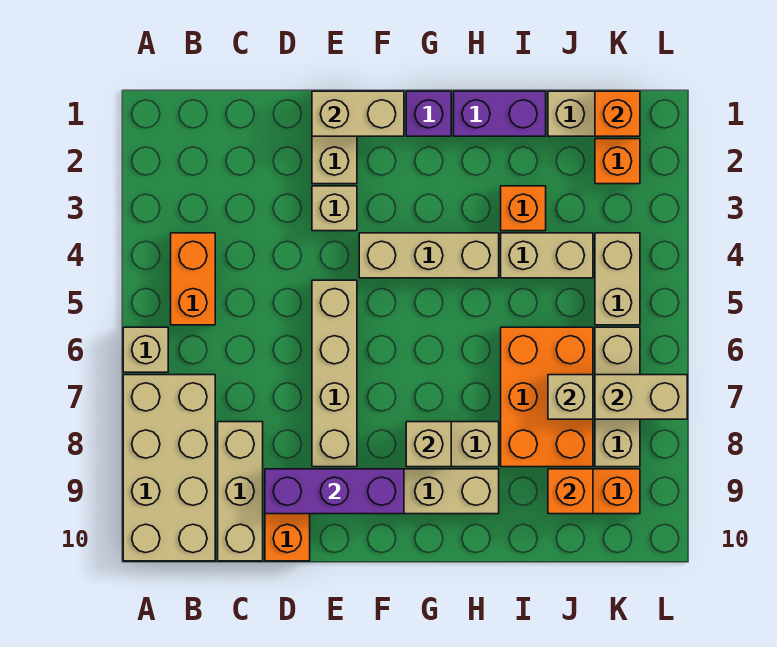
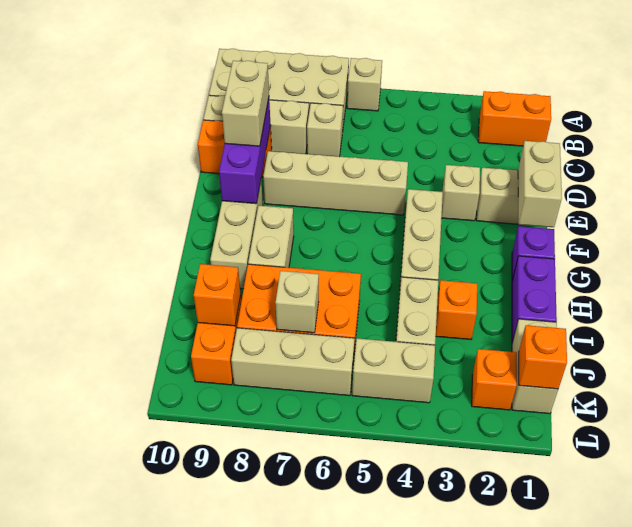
orange brick B4:B5 level 1 -> orange brick B1:B2 level 1
tan brick G8 level 2 -> tan brick C7 level 1
tan brick K7:L7 level 2 -> tan brick D9:E9 level 3

